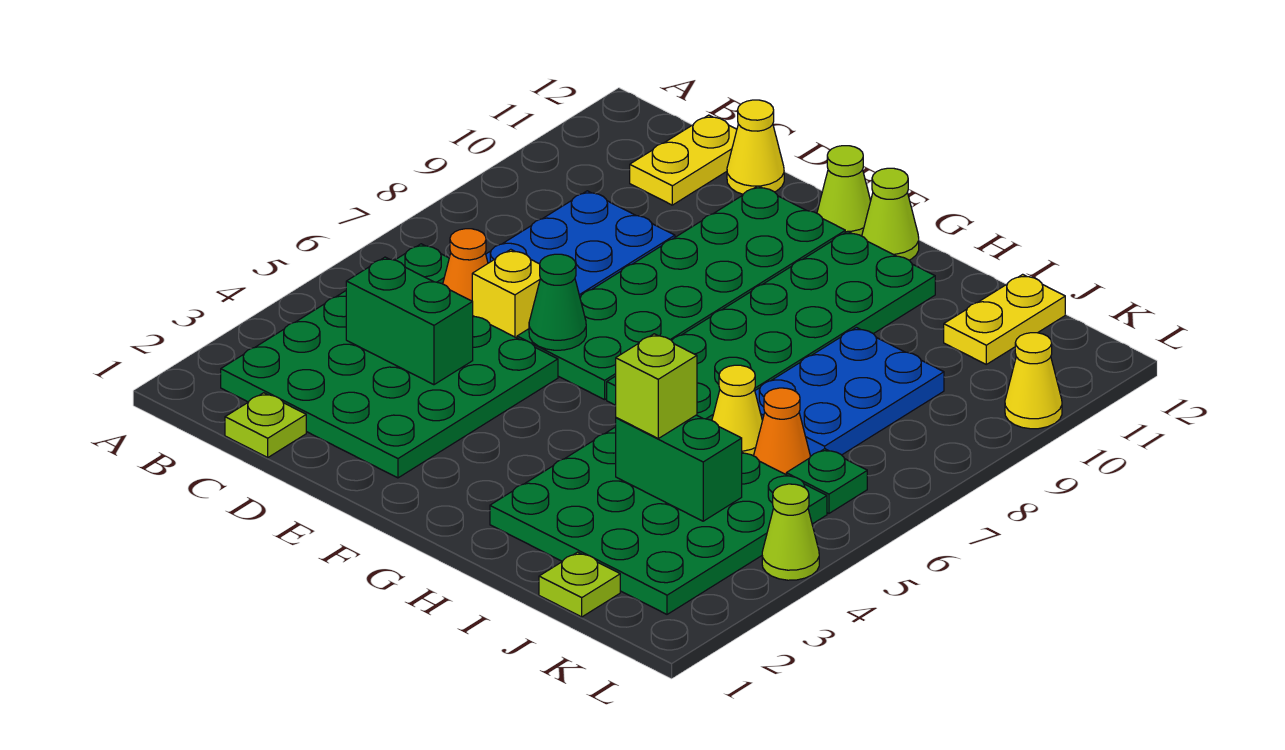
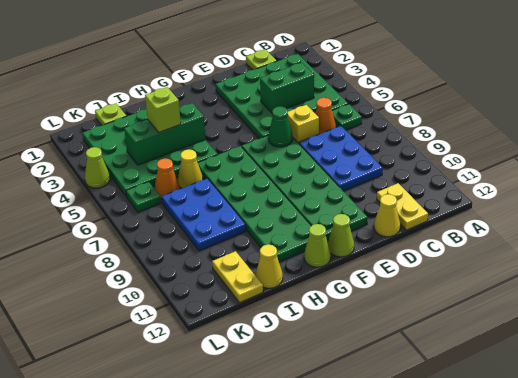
green brick I4:J4 level 2 -> green brick H4:J4 level 2
yellow cone L10 level 1 -> yellow cone I12 level 1

